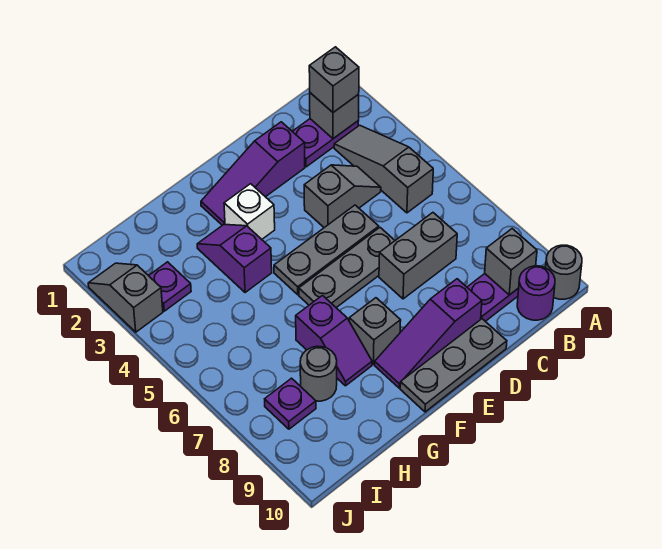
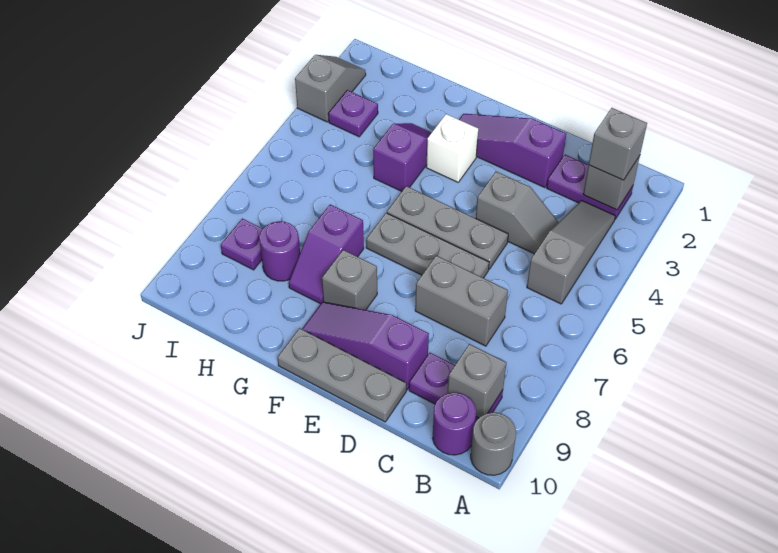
grey round brick H8 level 1 -> purple round brick H8 level 1

